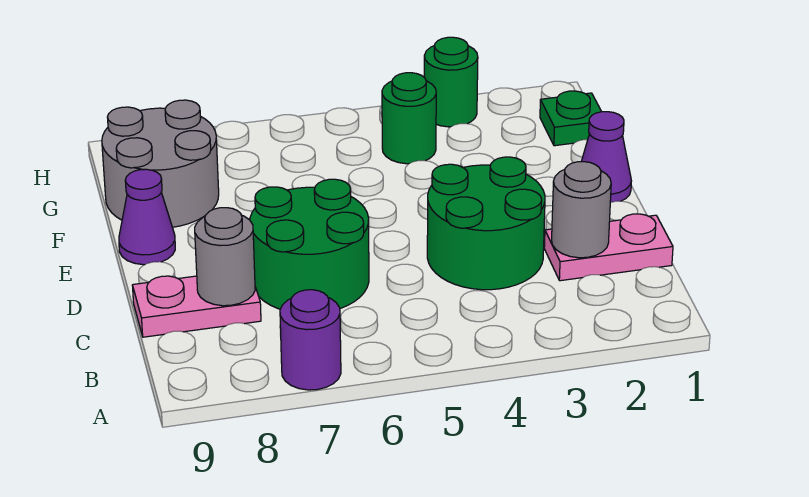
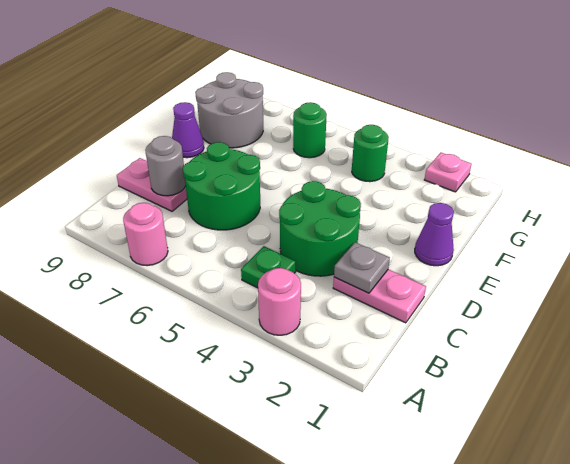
none -> pink round brick A3 level 1
purple round brick A7 level 1 -> pink round brick A7 level 1
grey round brick C2 level 2 -> grey plate C2 level 2
green plate G1 level 1 -> green plate B4 level 1
none -> pink plate H2 level 1
green round brick H3 level 1 -> green round brick G6 level 1

